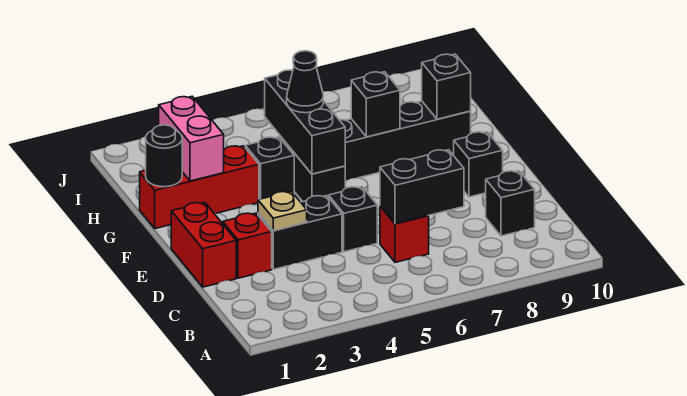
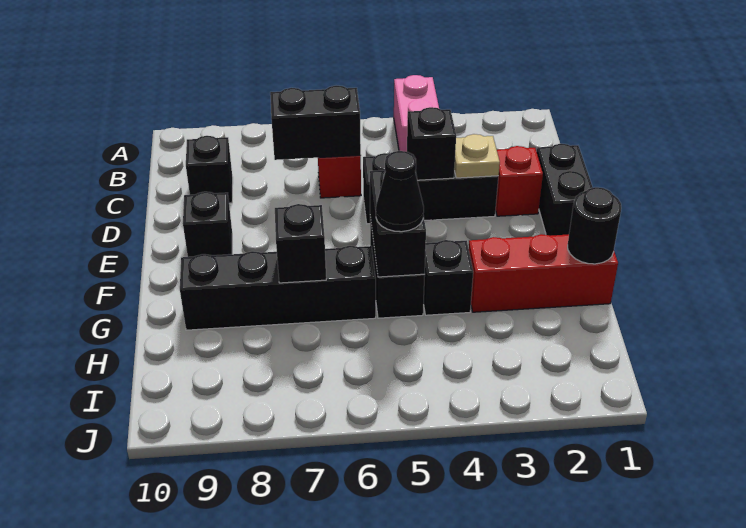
red brick D1:E1 level 1 -> black brick D1:E1 level 1
black brick F5:H5 level 2 -> black brick F5:G5 level 2
pink brick G2:H2 level 2 -> pink brick A4:B4 level 1
black brick G9 level 2 -> black brick D4 level 2

